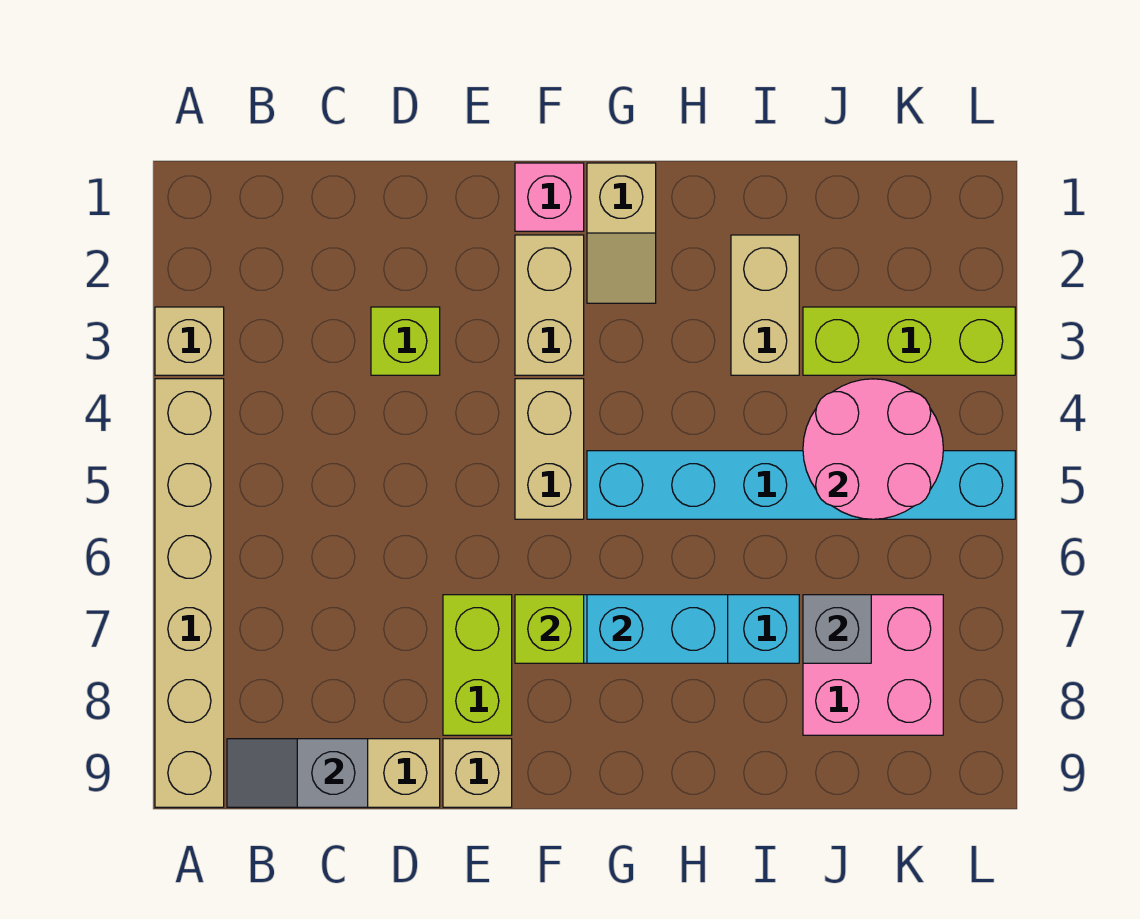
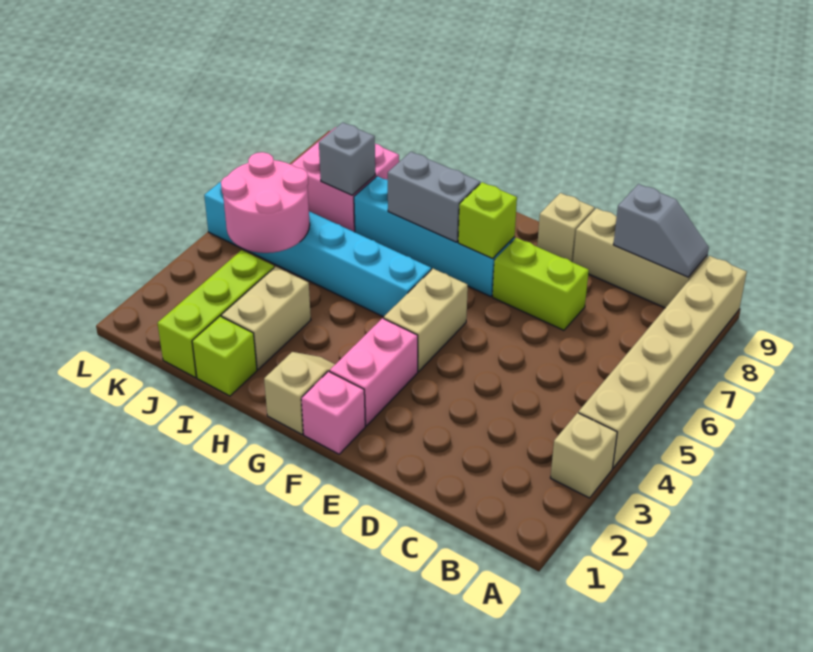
lime brick D3 level 1 -> lime brick I1 level 1
lime brick E7:E8 level 1 -> lime brick D7:E7 level 1
tan brick F2:F3 level 1 -> pink brick F2:F3 level 1
cyan brick G7:H7 level 2 -> grey brick G7:H7 level 2
lime brick J3:L3 level 1 -> lime brick J1:J3 level 1

